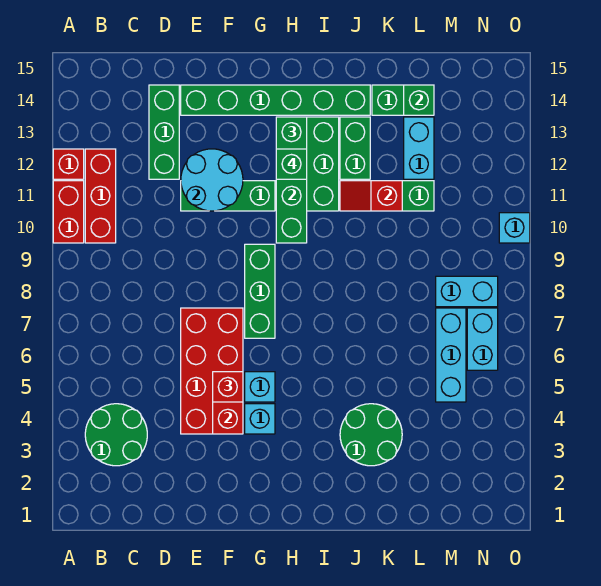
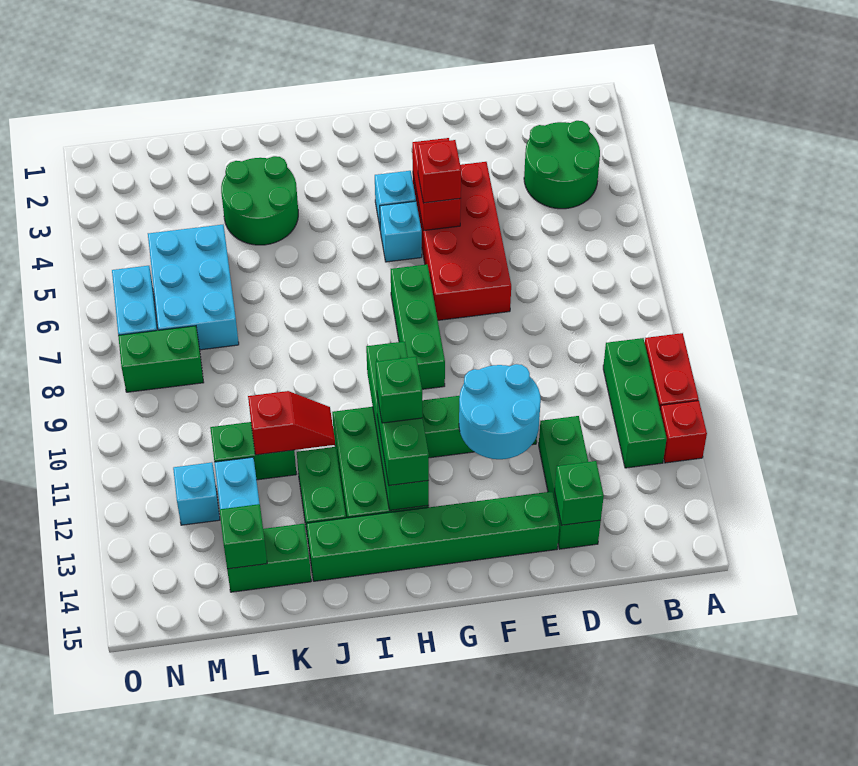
red brick B10:B12 level 1 -> green brick B10:B12 level 1
none -> green brick D14 level 2
cyan brick M5:M7 level 1 -> cyan brick L5:M7 level 1
cyan brick M8:N8 level 1 -> green brick M8:N8 level 1
cyan brick O10 level 1 -> cyan brick M12 level 1

